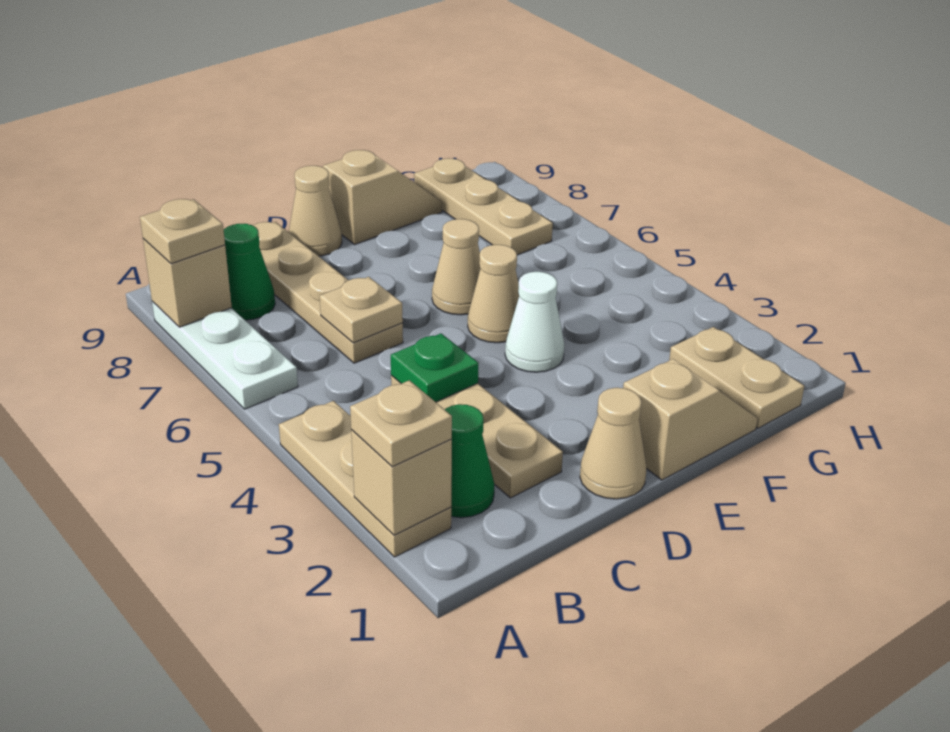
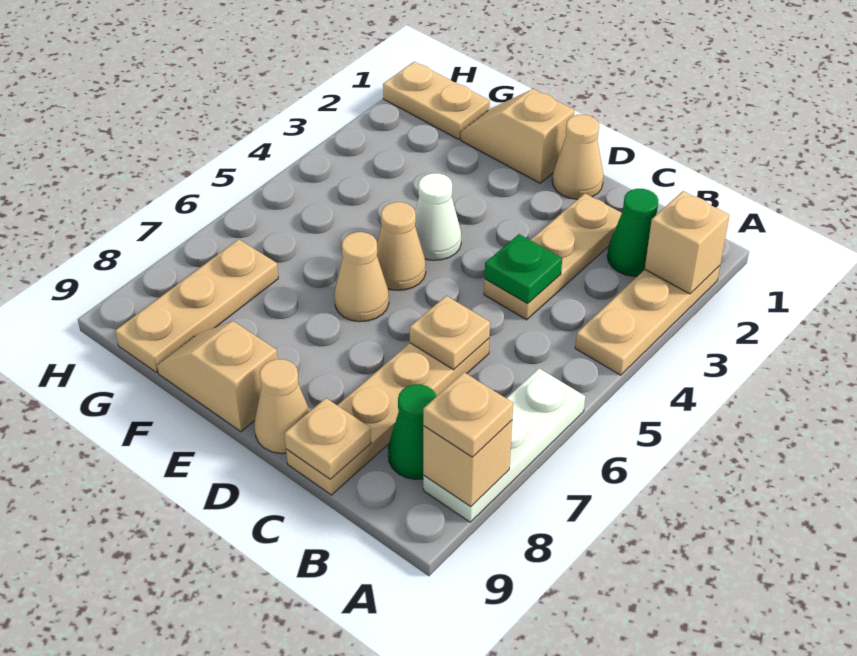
tan plate A2 level 3 -> tan plate C9 level 2
tan plate G1:G2 level 1 -> tan plate G1:H1 level 1

